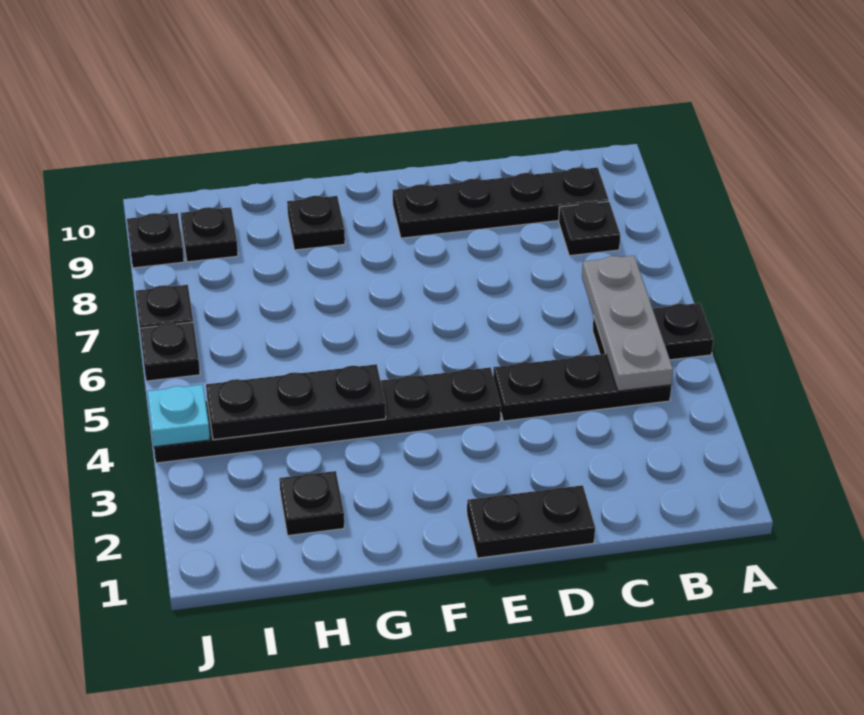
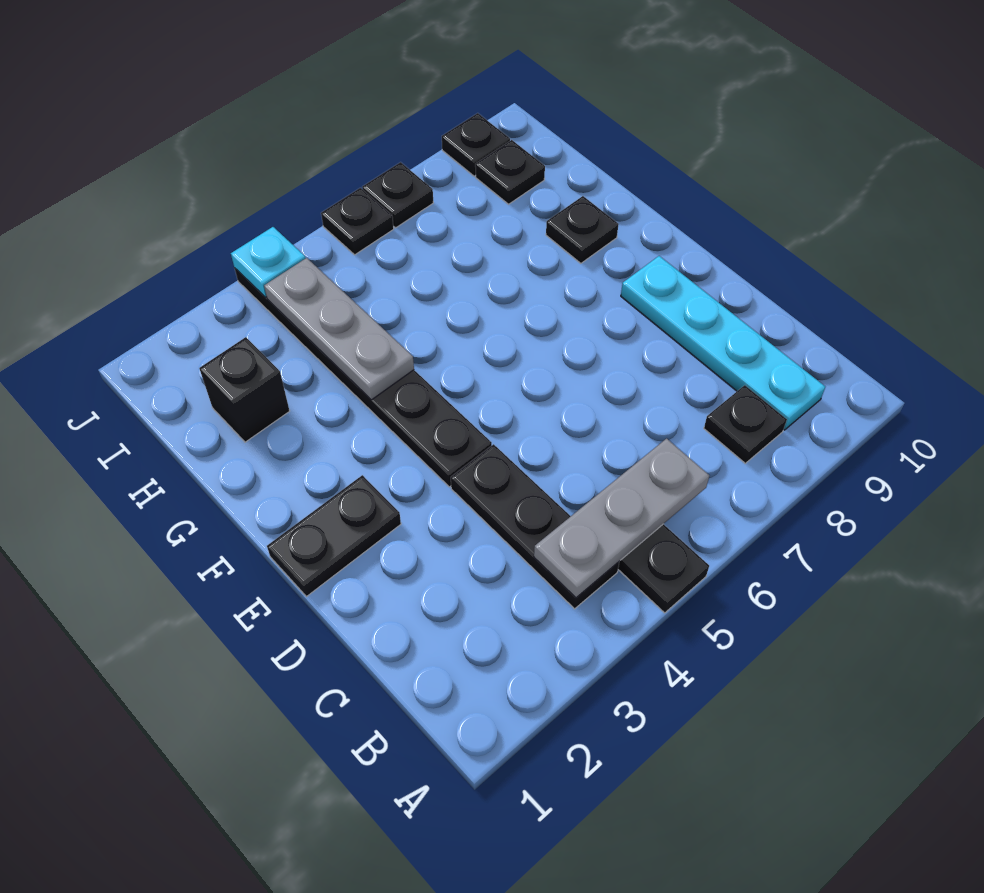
black plate B9:E9 level 1 -> cyan plate B9:E9 level 1
black plate D1:E1 level 1 -> black plate E1:E2 level 1
black plate G4:I4 level 2 -> grey plate G4:I4 level 2
black plate H2 level 1 -> black brick H2 level 1

